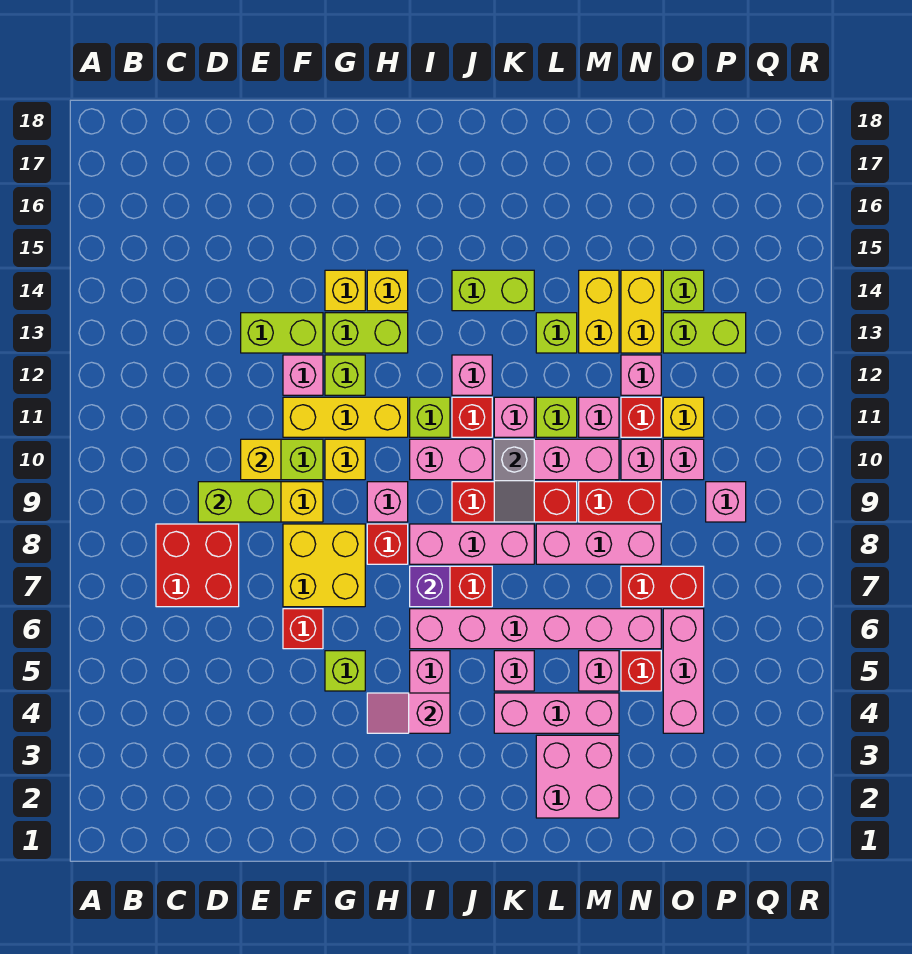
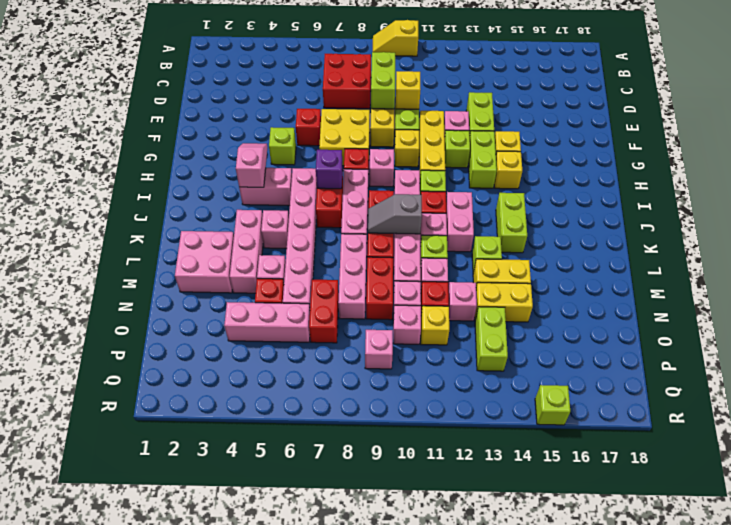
none -> yellow slope A9:A10 level 1 top 10
pink brick J12 level 1 -> pink brick J12:K12 level 1
lime brick O14 level 1 -> lime brick R15 level 1

